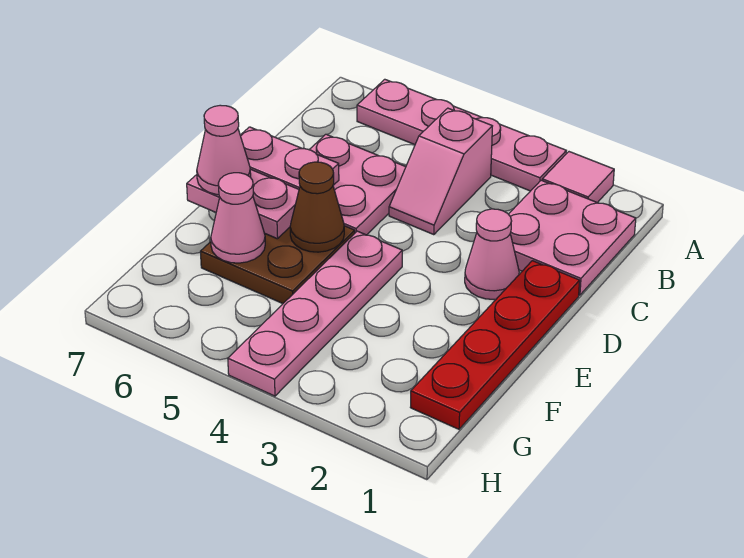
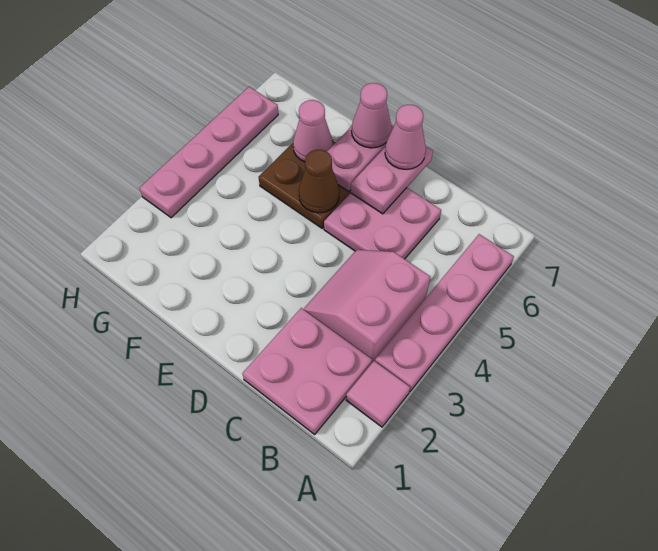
pink slope B4:C4 level 1 top B -> pink slope B3:C4 level 1 top B
red plate D1:G1 level 1 -> none
pink cone D2 level 1 -> pink cone D7 level 3
pink plate E4:H4 level 1 -> pink plate H3:H6 level 1

